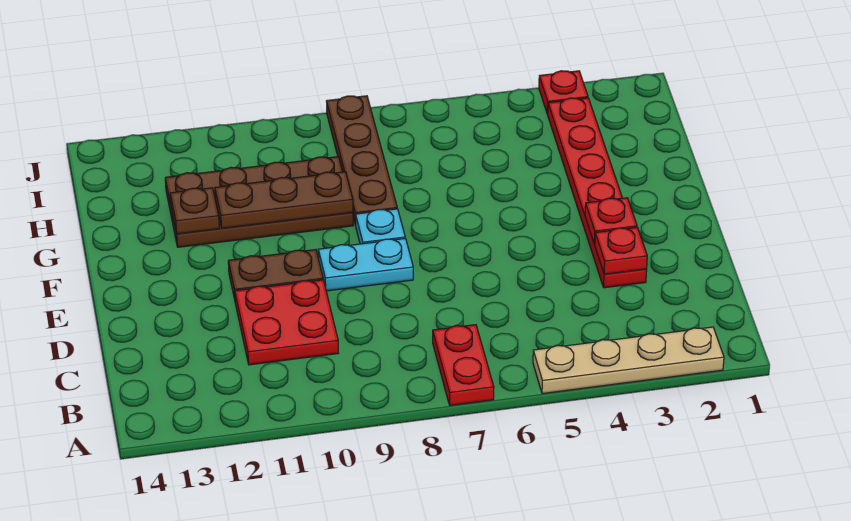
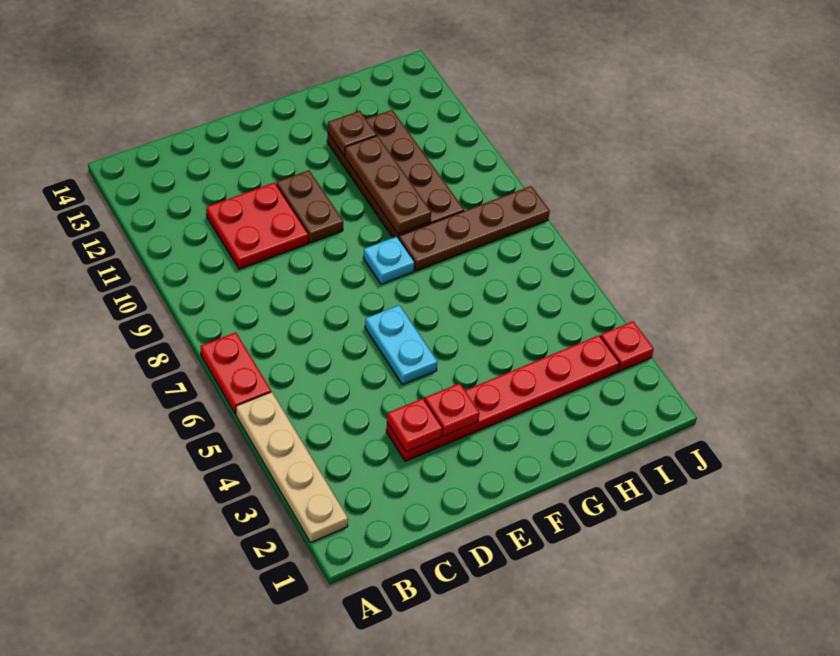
red plate A7:B7 level 1 -> red plate A6:A7 level 1
cyan plate E8:E9 level 1 -> cyan plate E5:E6 level 1

